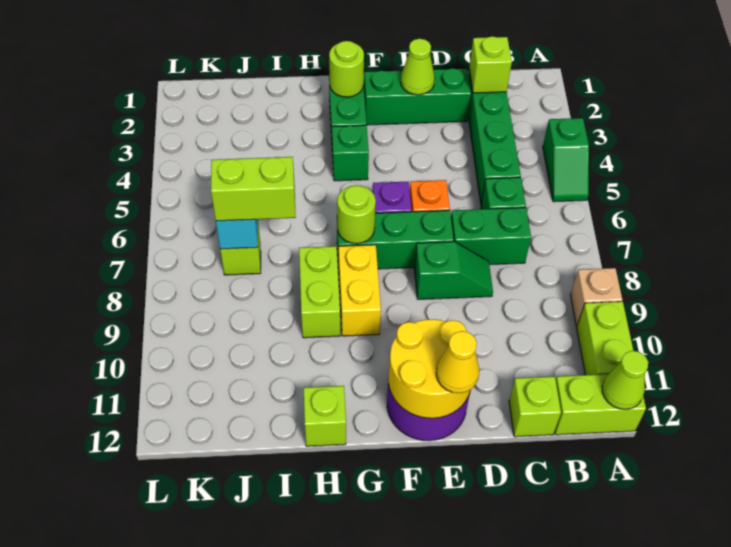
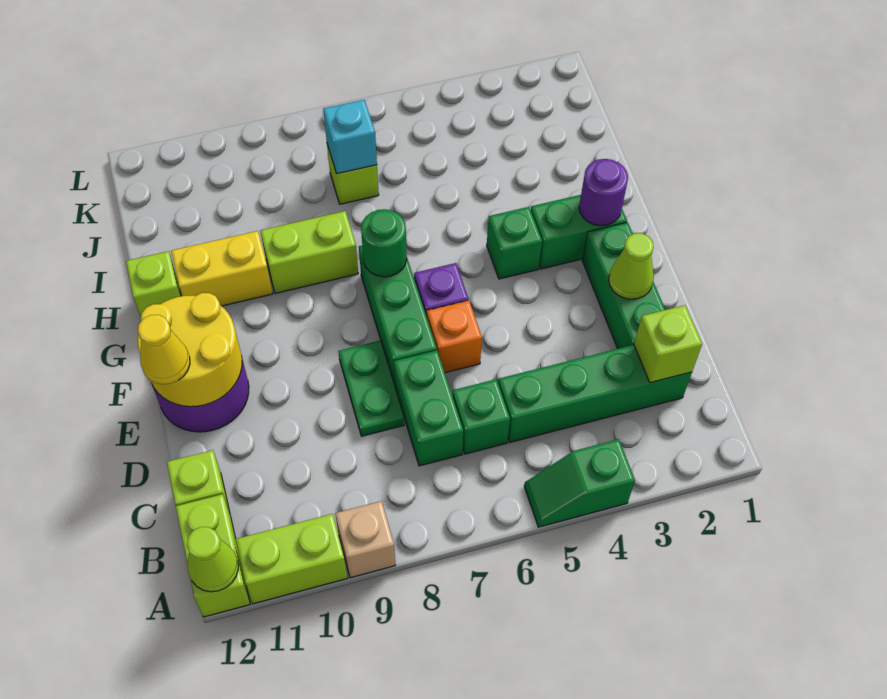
green slope D8:E8 level 1 top E -> green plate D8:E8 level 1
lime round brick G2 level 2 -> purple round brick G2 level 2
lime round brick G7 level 2 -> green round brick G7 level 2
yellow brick G8:G9 level 1 -> yellow brick H10:H11 level 1
lime brick I7:J7 level 3 -> none

